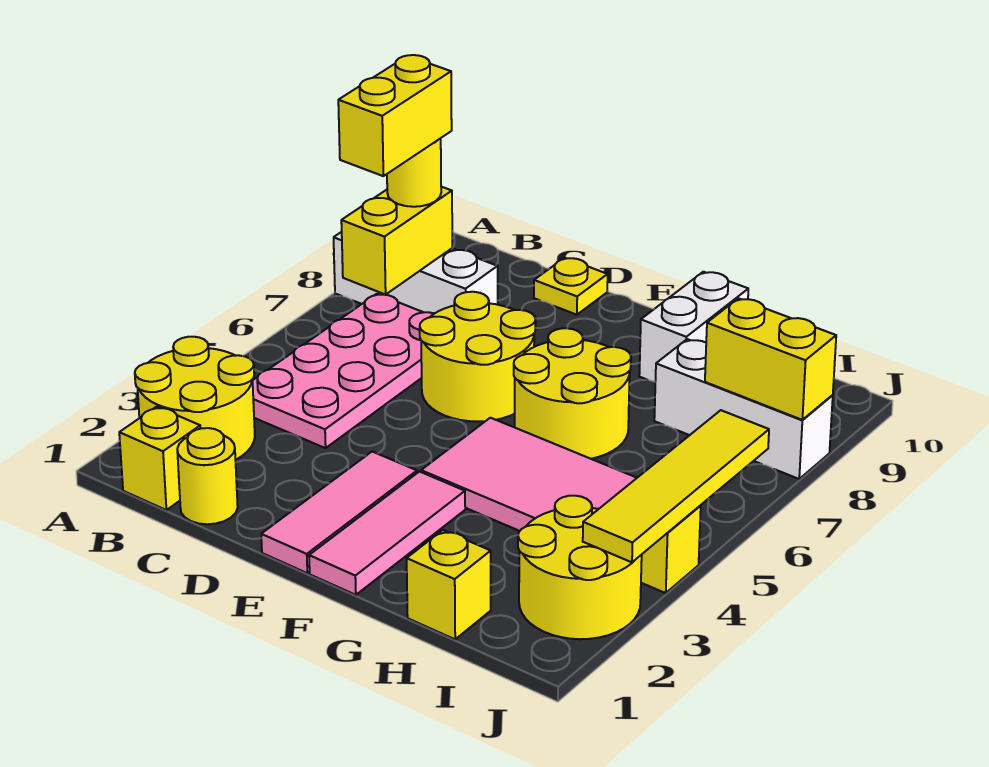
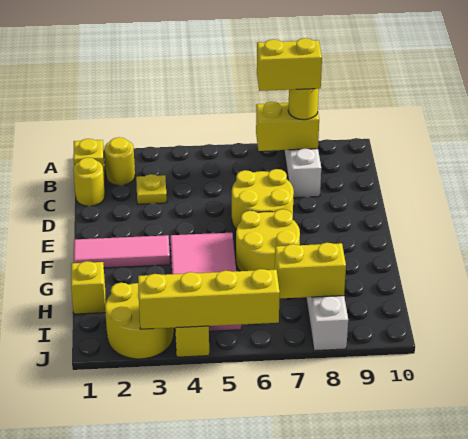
yellow round brick A2:B3 level 1 -> yellow round brick B2 level 1
pink plate B4:C7 level 1 -> none
yellow plate D10 level 1 -> yellow plate C3 level 1
pink tile E1:E3 level 1 -> none
white brick G9:G10 level 1 -> none
yellow brick I8:J8 level 2 -> yellow brick I7:I8 level 2
yellow tile J3:J6 level 2 -> yellow brick J3:J6 level 2

